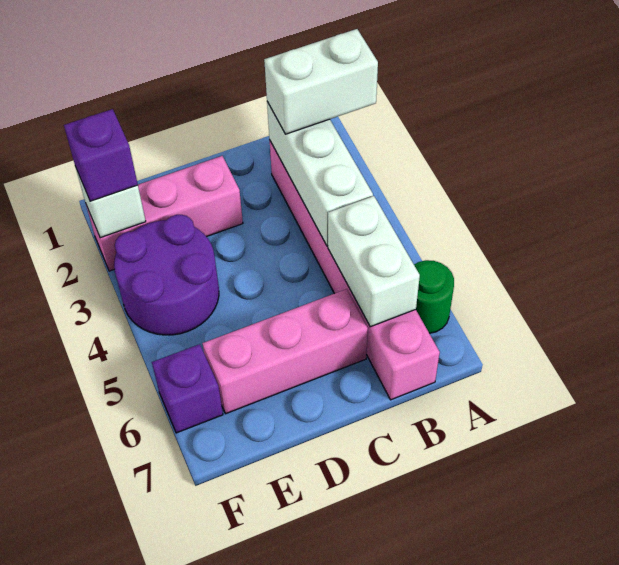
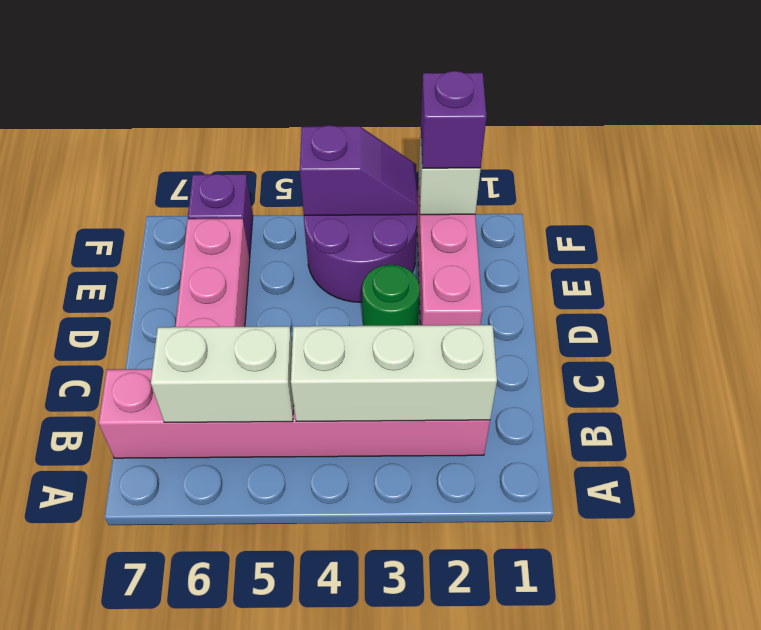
white brick A2:B2 level 3 -> none
green round brick A6 level 1 -> green round brick D3 level 1
none -> purple slope F3:F4 level 2 top 4

